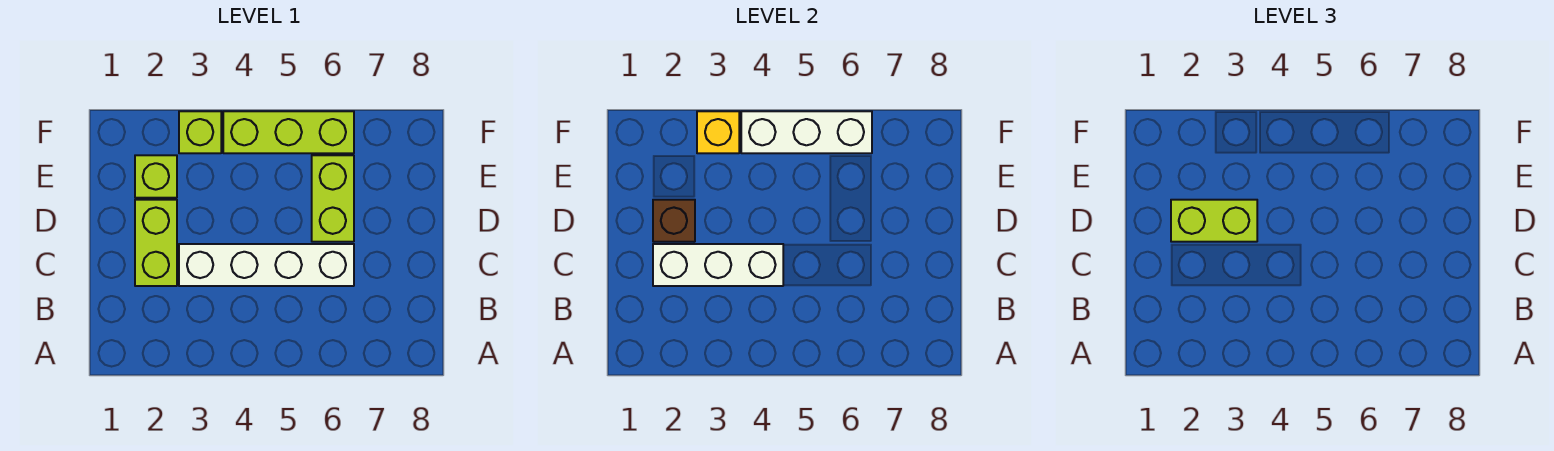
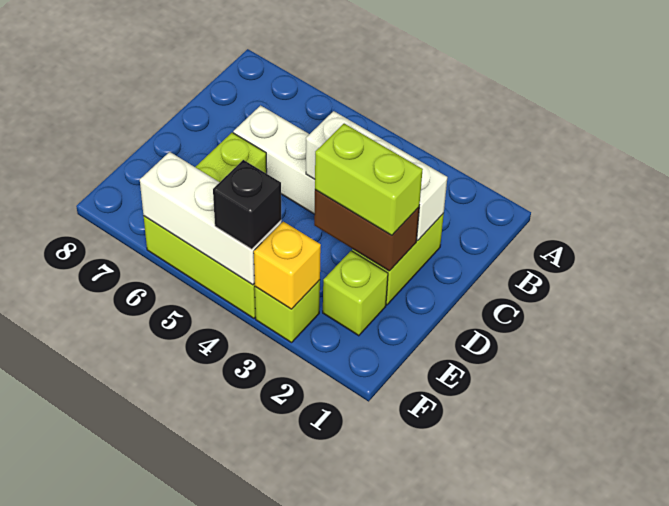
brown brick D2 level 2 -> brown brick D2:D3 level 2
none -> black brick F4 level 3

